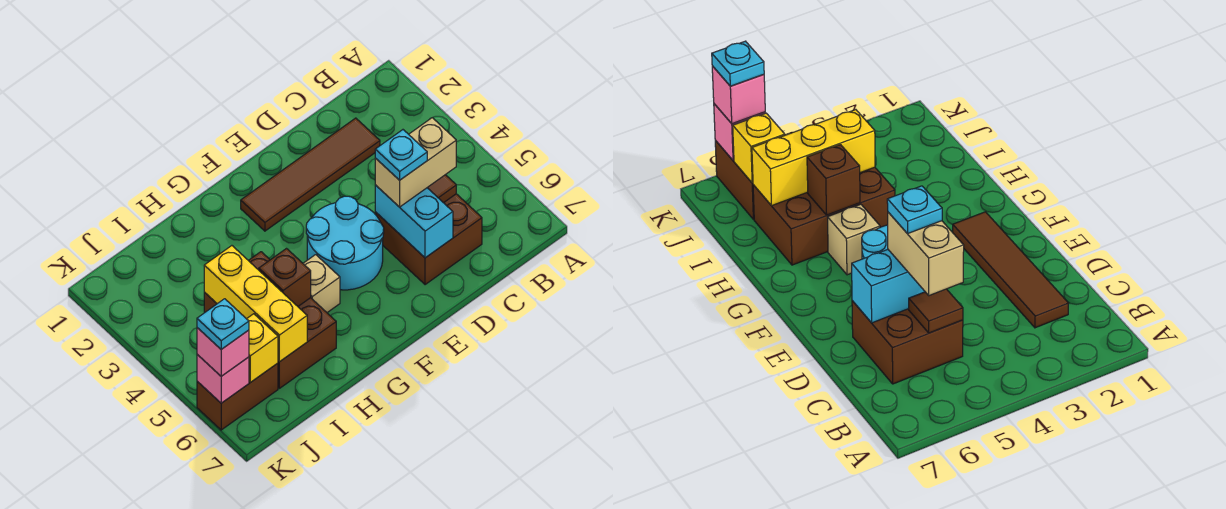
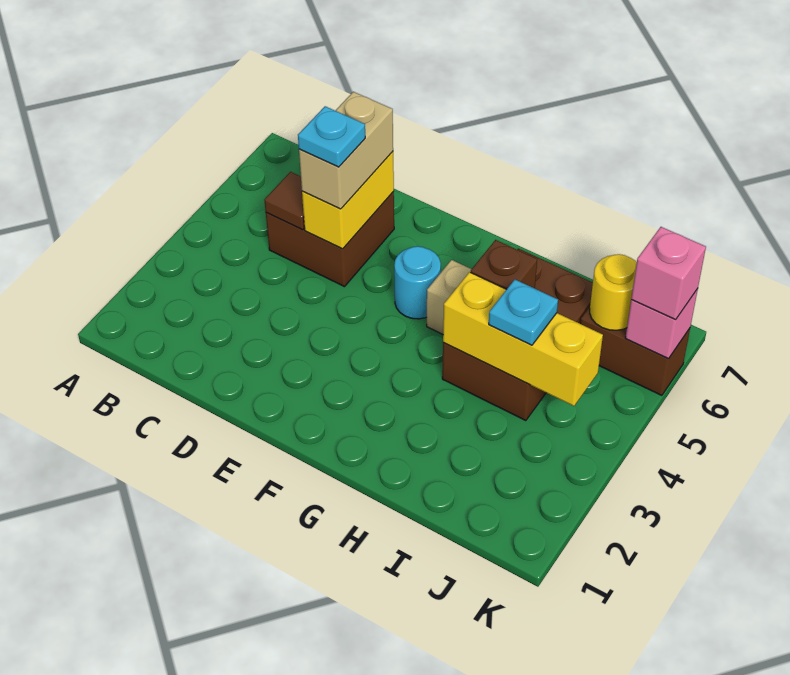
brown tile C2:F2 level 1 -> none
tan brick C5:D5 level 3 -> tan brick D5:D6 level 3
cyan brick D5:D6 level 2 -> yellow brick D5:D6 level 2
cyan round brick E4:F5 level 1 -> cyan round brick F5 level 1
yellow brick I4:I6 level 2 -> yellow brick H4:J4 level 2
yellow brick J6 level 2 -> yellow round brick J6 level 2
cyan plate K6 level 4 -> cyan plate I4 level 3

